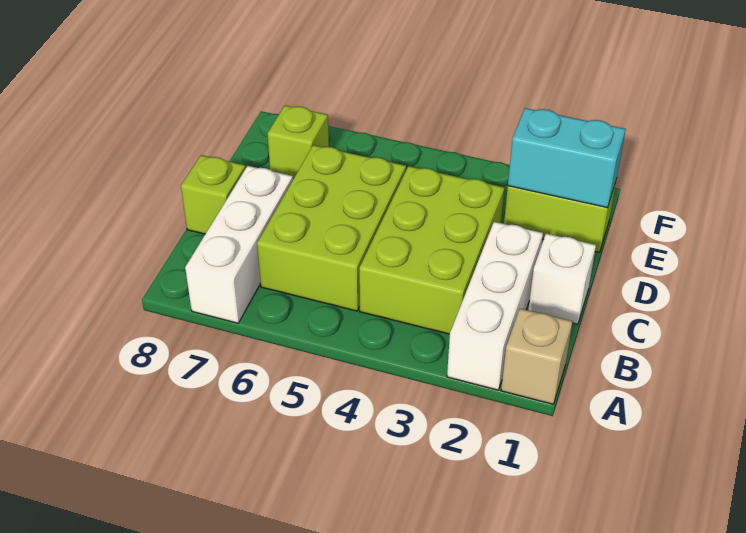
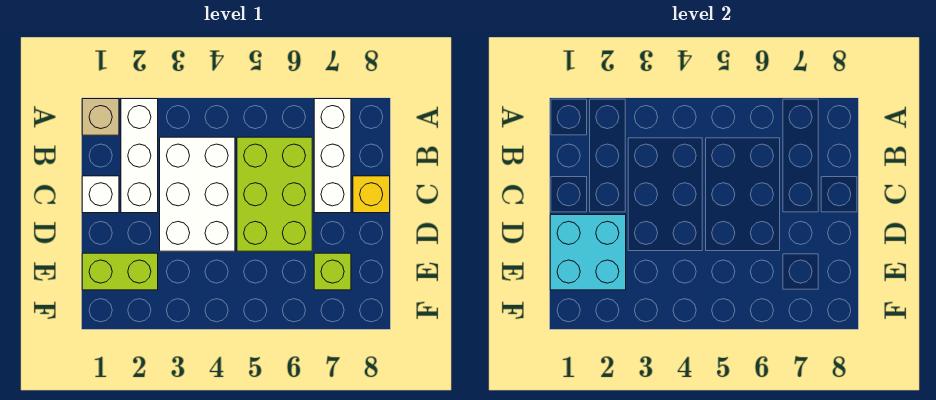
lime brick B3:D4 level 1 -> white brick B3:D4 level 1
lime brick C8 level 1 -> yellow brick C8 level 1
cyan brick E1:E2 level 2 -> cyan brick D1:E2 level 2

